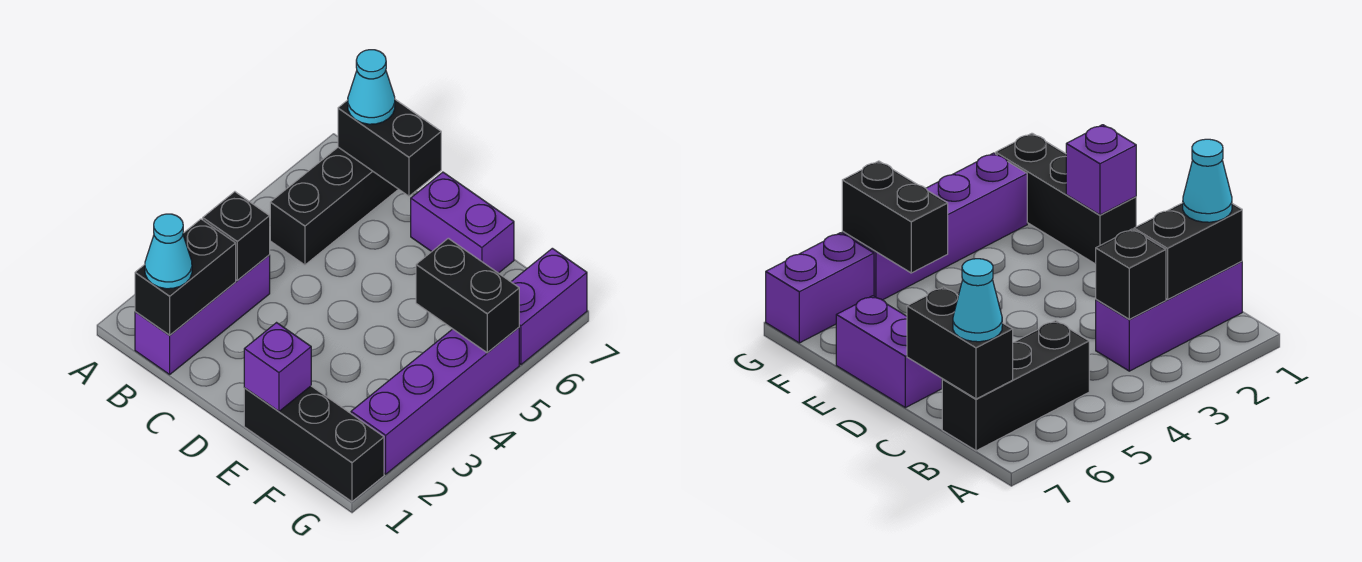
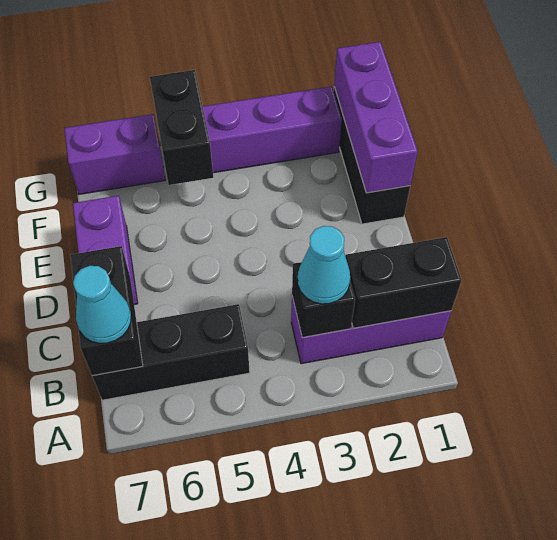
cyan cone B1 level 3 -> cyan cone B3 level 3
purple brick E1 level 2 -> purple brick E1:G1 level 2

